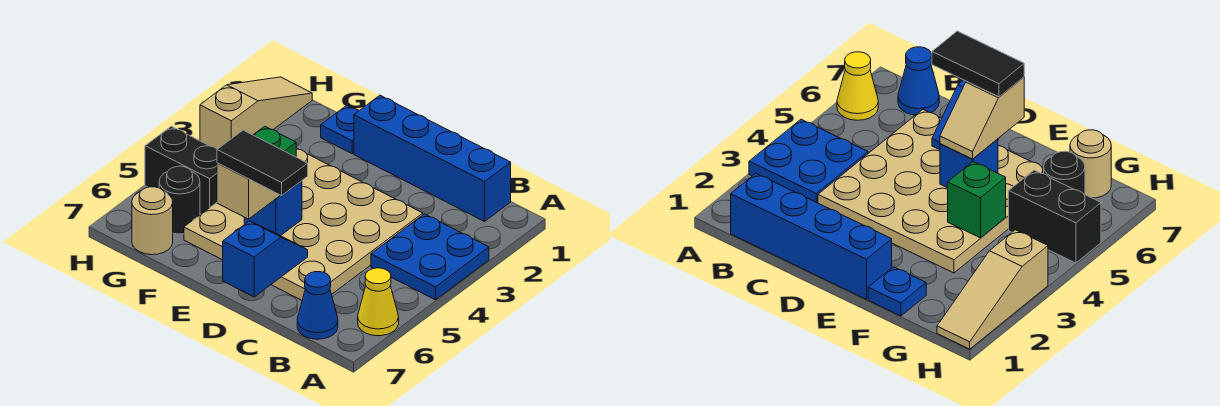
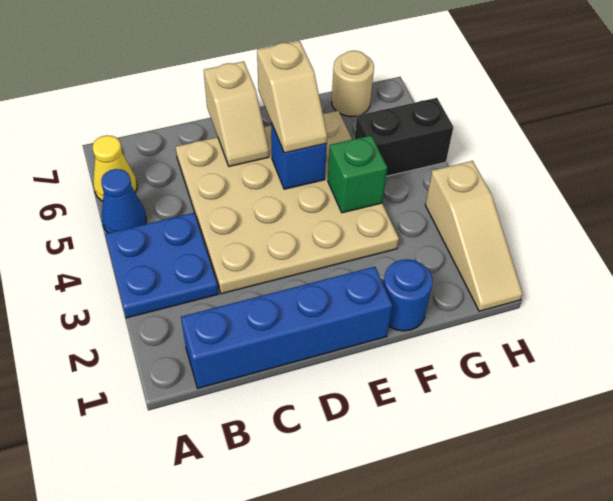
blue cone B7 level 1 -> blue cone A5 level 1
blue slope D6:D7 level 2 top 7 -> tan slope D6:D7 level 2 top 7
black tile D6:E6 level 4 -> none
blue plate F1 level 1 -> blue round brick F1 level 1
black round brick G6 level 1 -> none

